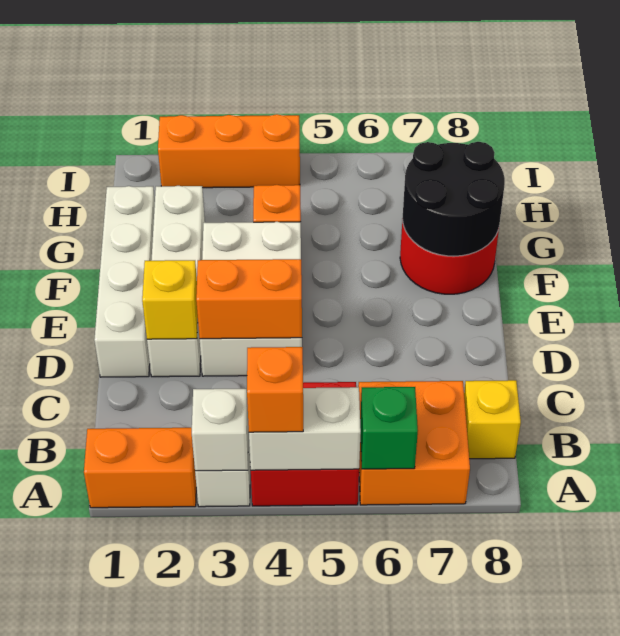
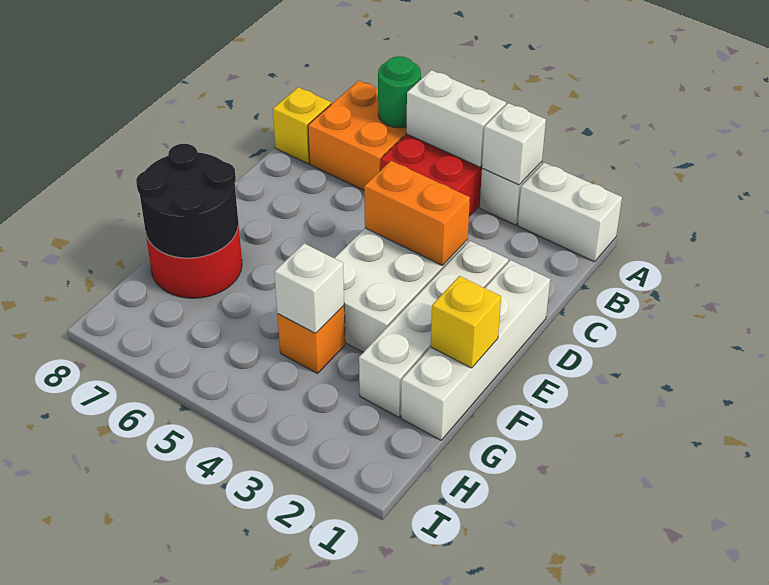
orange brick A1:A2 level 1 -> white brick A1:A2 level 1
orange brick A4 level 3 -> none
green brick A6 level 2 -> green round brick A6 level 2
yellow brick D2 level 2 -> yellow brick F1 level 2
none -> white brick G4 level 2
orange brick I2:I4 level 1 -> none

